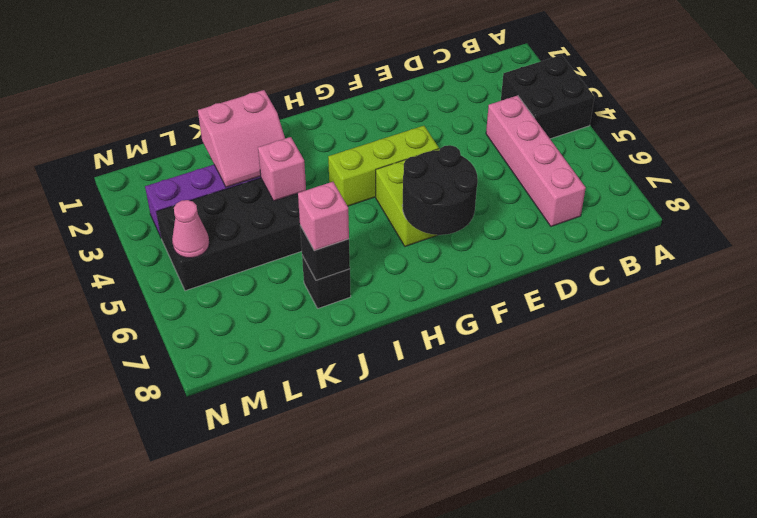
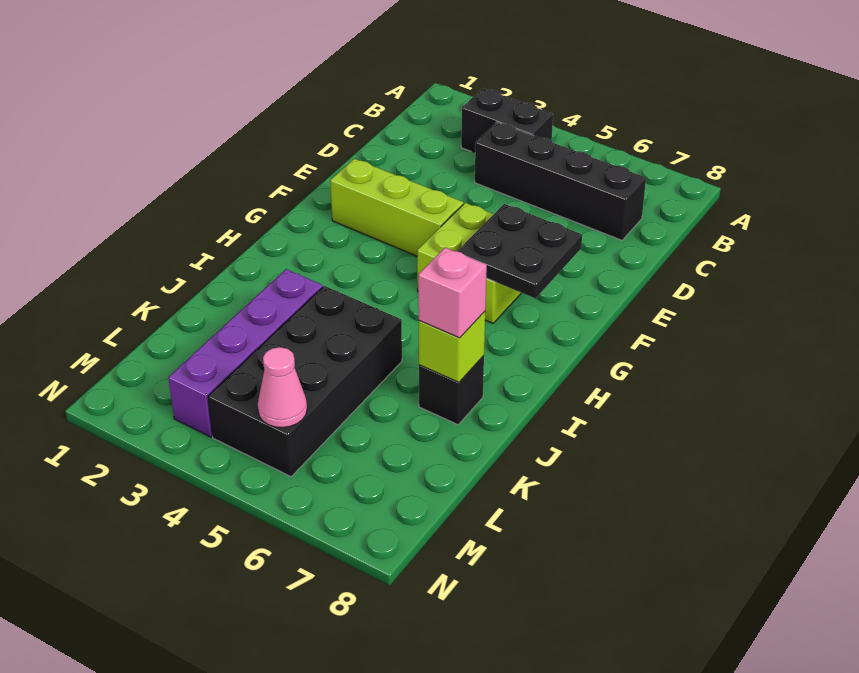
black brick A3:B4 level 1 -> black brick B3:B4 level 1
pink brick C4:C7 level 1 -> black brick C4:C7 level 1
lime brick F4:H4 level 1 -> lime brick F2:F4 level 1
black round brick F6:G7 level 2 -> black plate F6:G7 level 2
pink slope J2:K3 level 2 top 2 -> none
pink brick J4 level 2 -> none
black brick J7 level 2 -> lime brick J7 level 2

